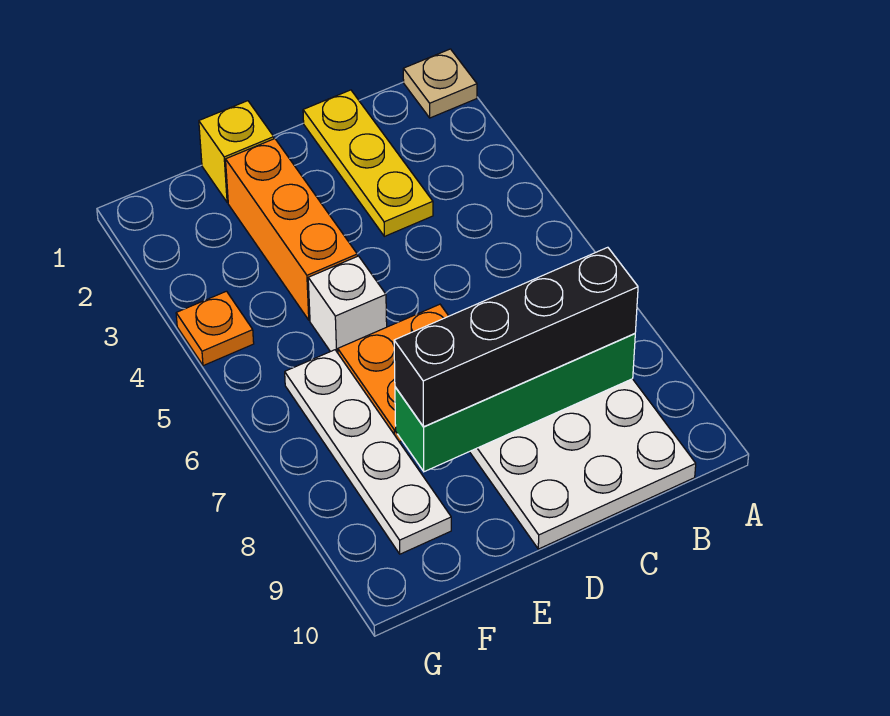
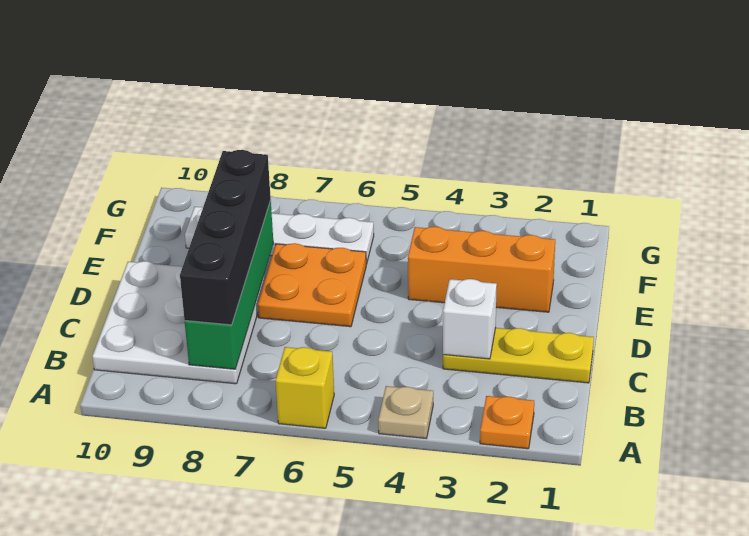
tan plate A1 level 1 -> tan plate A4 level 1
yellow brick E1 level 1 -> yellow brick A6 level 1
white brick E5 level 1 -> white brick C3 level 2
orange plate G4 level 1 -> orange plate A2 level 1

